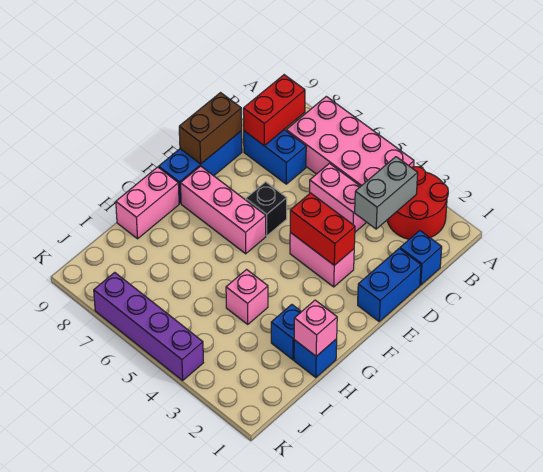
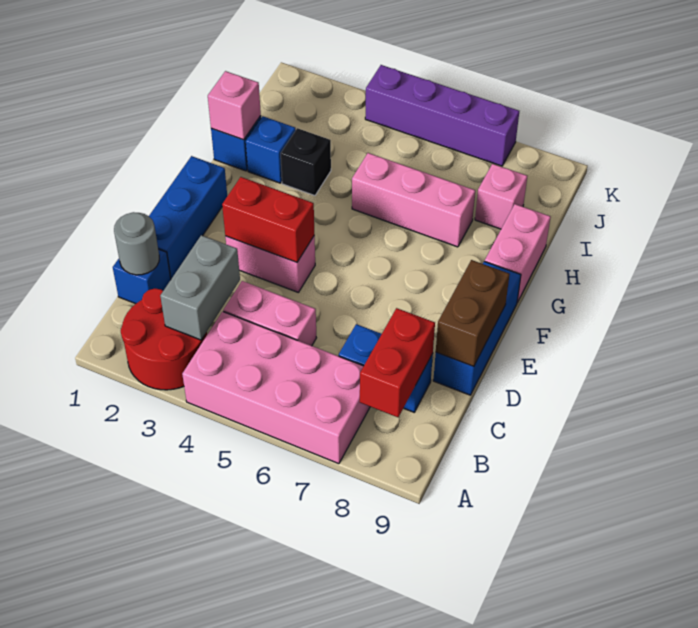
none -> grey round brick C1 level 2
blue brick D1:E1 level 1 -> blue brick D1:F1 level 1
black brick E6 level 1 -> black brick H3 level 1
pink brick F6:F8 level 1 -> pink brick H5:H7 level 1
pink brick H4 level 1 -> pink brick I8 level 1

